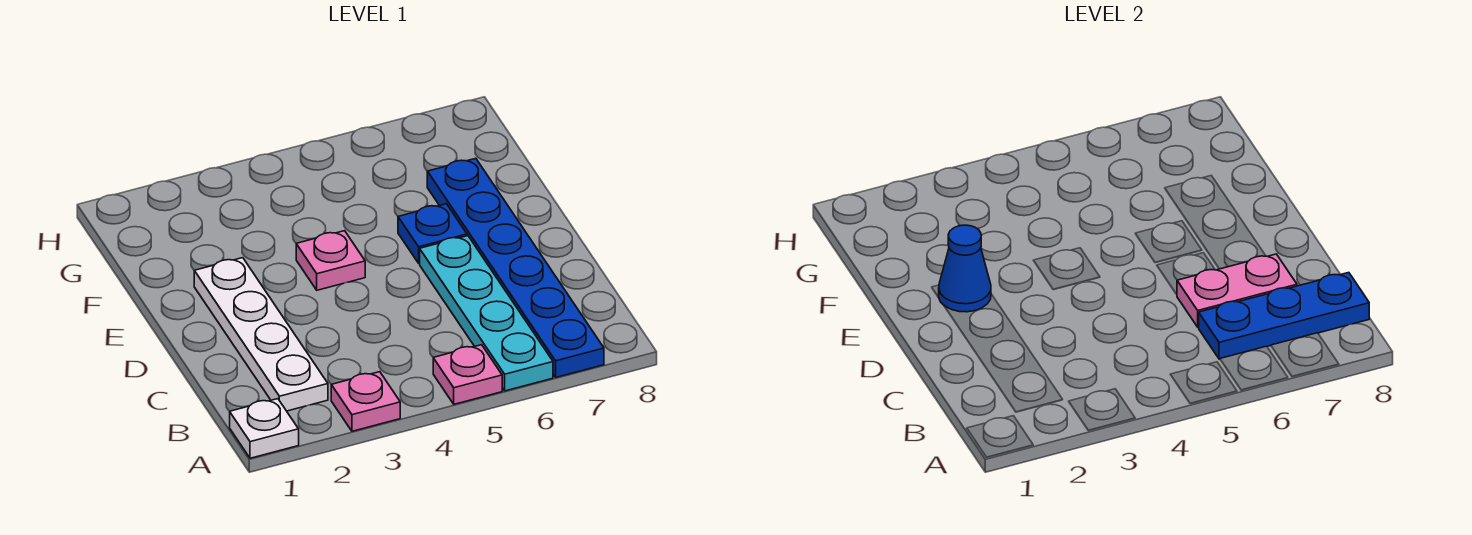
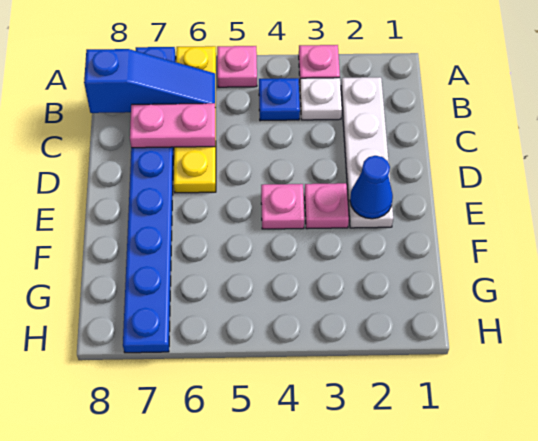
white plate A1 level 1 -> white plate B3 level 1
cyan plate A6:D6 level 1 -> yellow plate A6:D6 level 1
blue plate A7:F7 level 1 -> blue plate A7:H7 level 1
blue plate B6:B8 level 2 -> blue slope B6:B8 level 2 top 8
none -> pink plate E3 level 1
blue plate E6 level 1 -> blue plate B4 level 1

